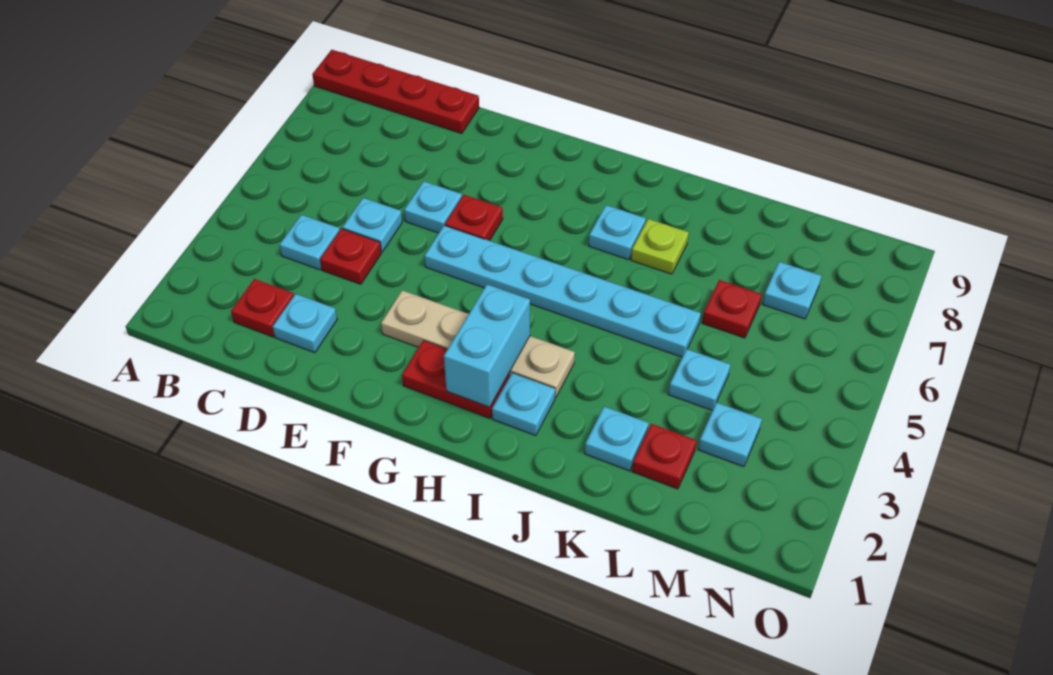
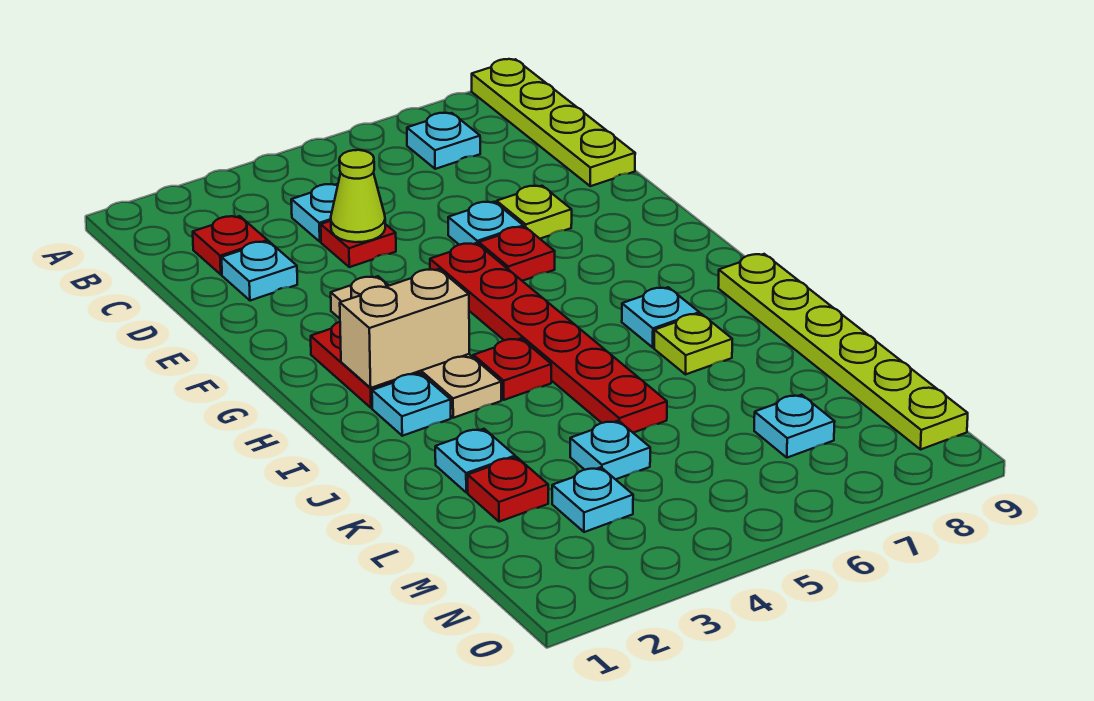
red plate A9:D9 level 1 -> lime plate A9:D9 level 1
none -> lime cone D4 level 2
cyan plate D5 level 1 -> cyan plate B7 level 1
none -> lime plate E7 level 1
cyan plate F5:K5 level 1 -> red plate F5:K5 level 1
cyan brick H2:H3 level 2 -> tan brick H2:H3 level 2
none -> lime plate I9:N9 level 1
red plate L6 level 1 -> red plate I4 level 1

